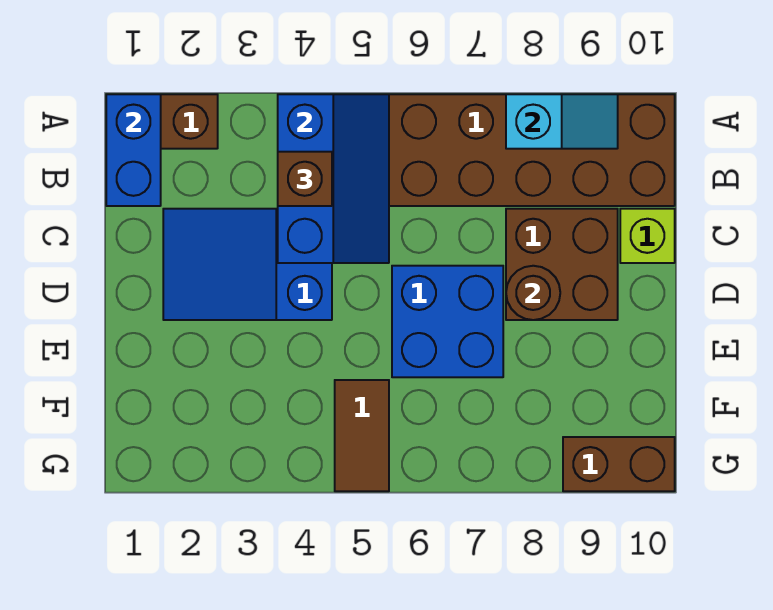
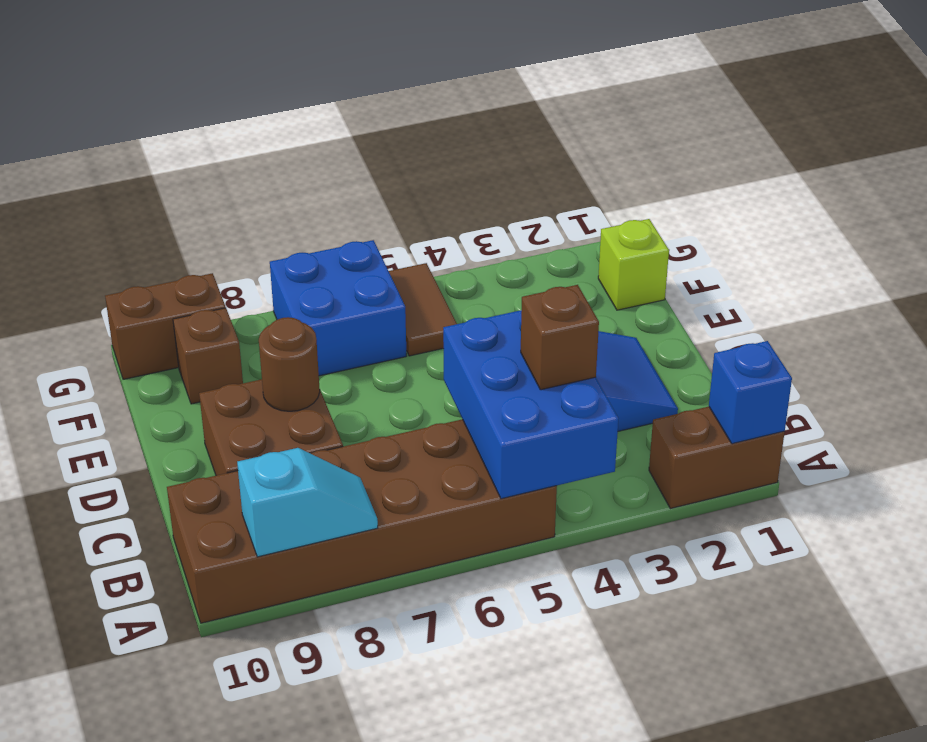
blue brick A1:B1 level 2 -> blue brick A1 level 2
blue slope A4:C5 level 2 top 4 -> blue brick A4:C5 level 2
cyan slope A8:A9 level 2 top 8 -> cyan slope A8:A9 level 2 top 9
lime brick C10 level 1 -> lime brick F1 level 1
blue brick D6:E7 level 1 -> blue brick F6:G7 level 1
none -> brown brick F9 level 1

